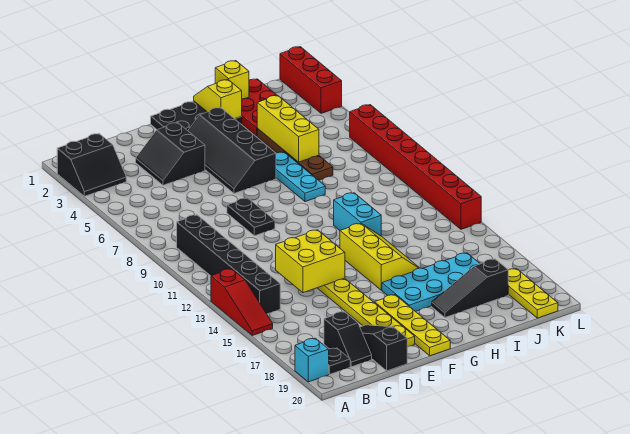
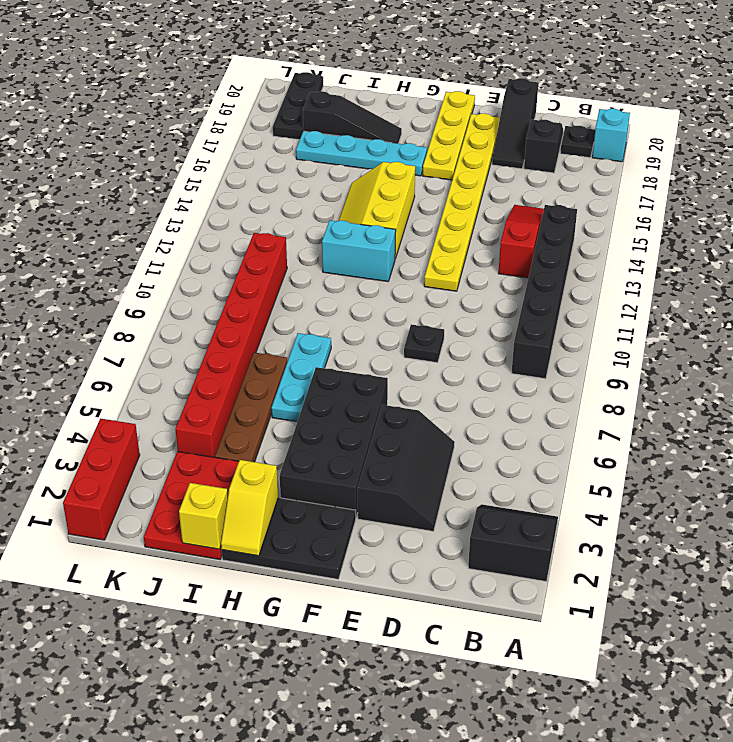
red slope A13:A15 level 1 top 13 -> red slope C13:C15 level 1 top 13
black slope D3:E4 level 1 top E -> black slope D3:E5 level 1 top E
yellow brick D13:E14 level 2 -> none
black plate E8:E9 level 1 -> black plate E9 level 1
black slope F3:G6 level 1 top G -> black brick F3:G6 level 1
cyan plate G16:J17 level 1 -> cyan plate G17:J17 level 1
cyan brick H11:H12 level 1 -> cyan brick G12:H12 level 1
yellow brick I4:I6 level 2 -> none
yellow plate K18:K20 level 1 -> black plate K18:K20 level 1
red brick L6:L13 level 1 -> red brick J4:J11 level 1

